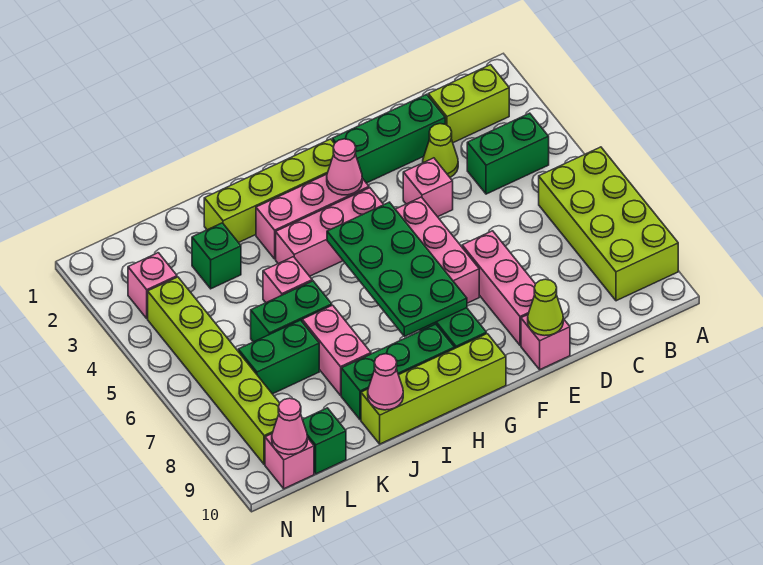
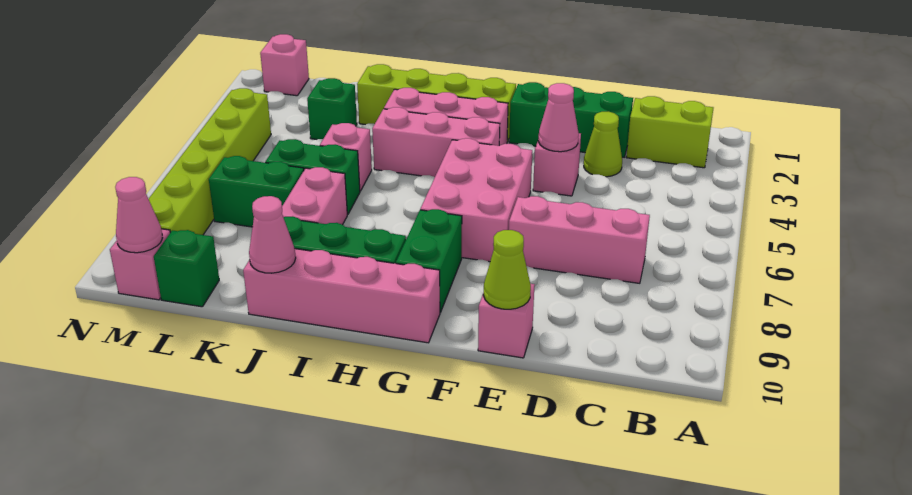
lime brick A6:B9 level 1 -> none
green brick B4:C4 level 1 -> none
pink brick E7:E9 level 1 -> pink brick C7:E7 level 1
pink cone G3 level 2 -> pink cone E4 level 2
green plate G5:H8 level 2 -> none
lime brick G10:J10 level 1 -> pink brick G10:J10 level 1
pink brick M3 level 1 -> pink brick M1 level 1

